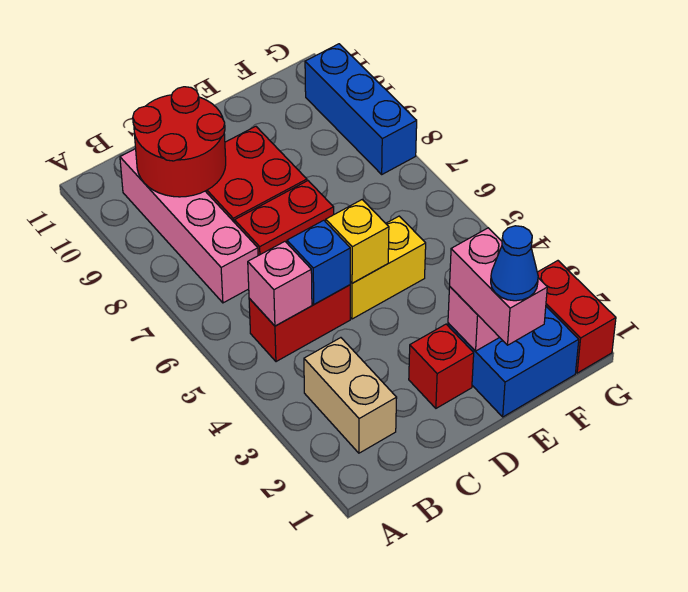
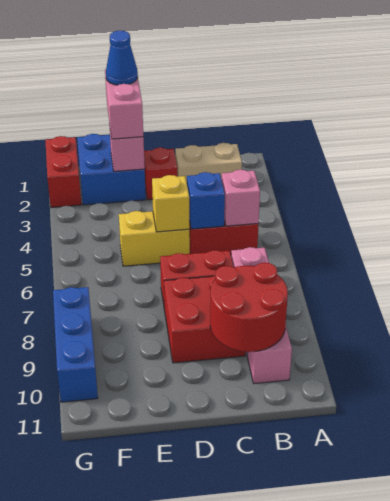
tan brick B2:B3 level 1 -> tan brick B2:C2 level 1

